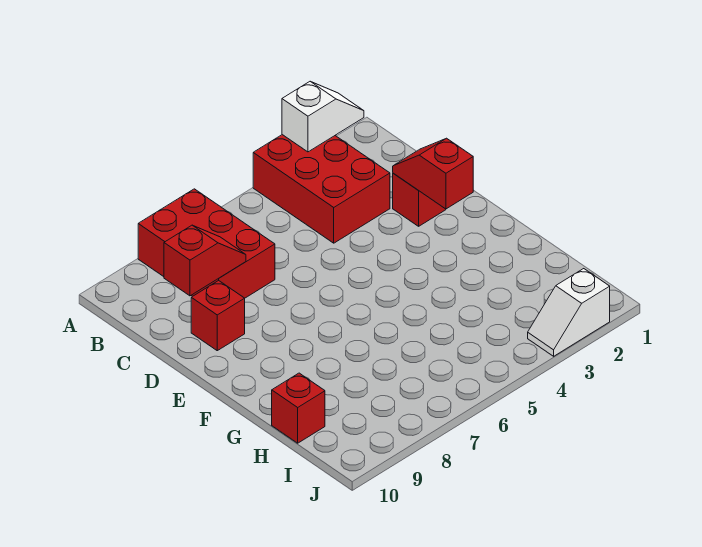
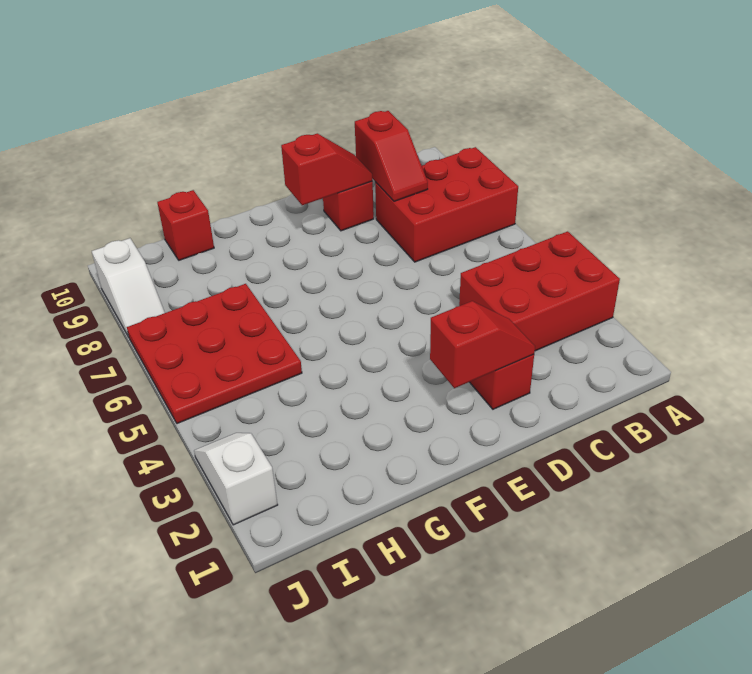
white slope A2:A3 level 2 top 3 -> white slope J8:J9 level 1 top 9
none -> red slope D9:E9 level 2 top E
none -> red plate H5:J7 level 1

